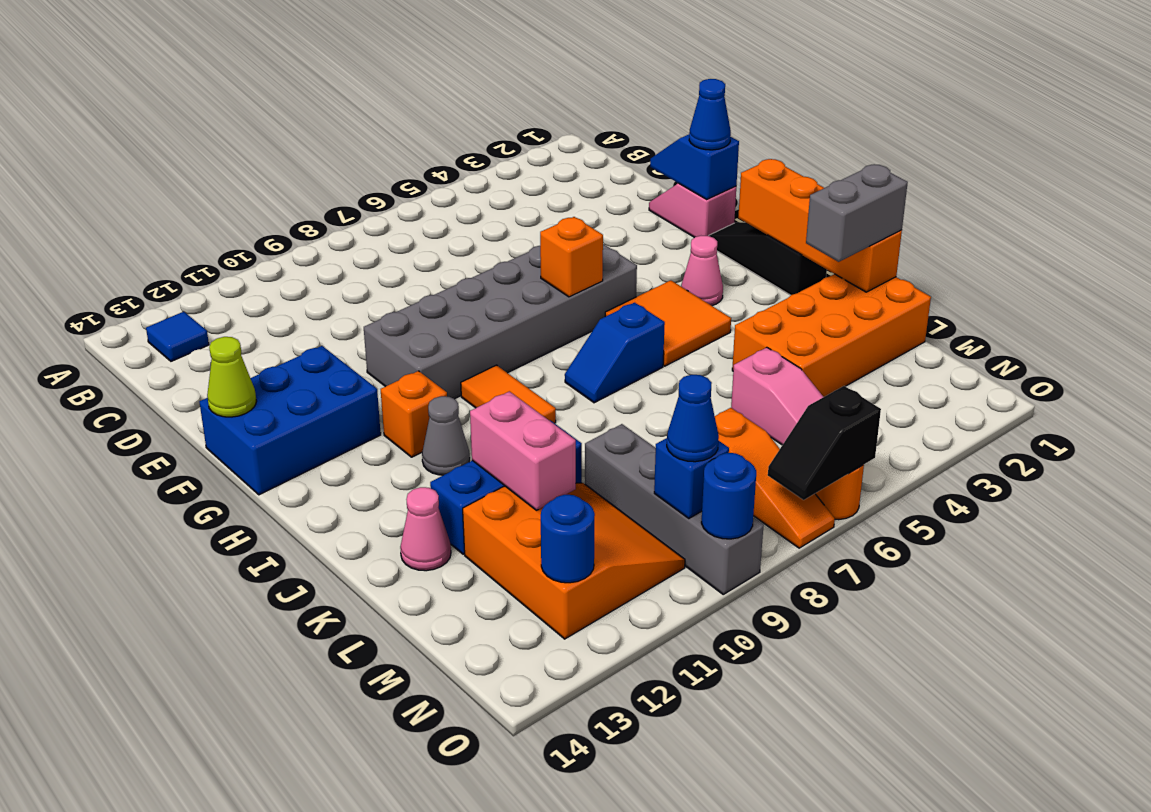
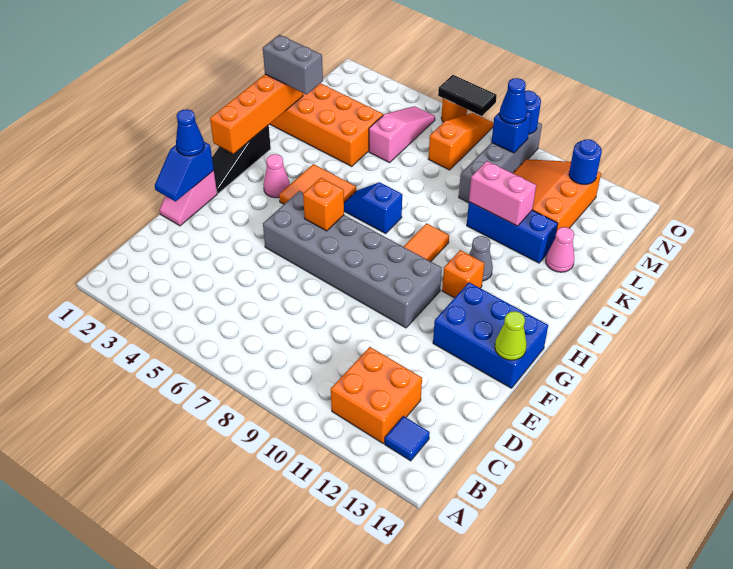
none -> orange brick B11:C12 level 1
blue slope I6:I7 level 1 top 6 -> blue slope I6:I7 level 1 top 7
pink brick K11:L11 level 2 -> pink brick K10:K11 level 2
black slope O6:O7 level 2 top 6 -> black tile O6:O7 level 2

